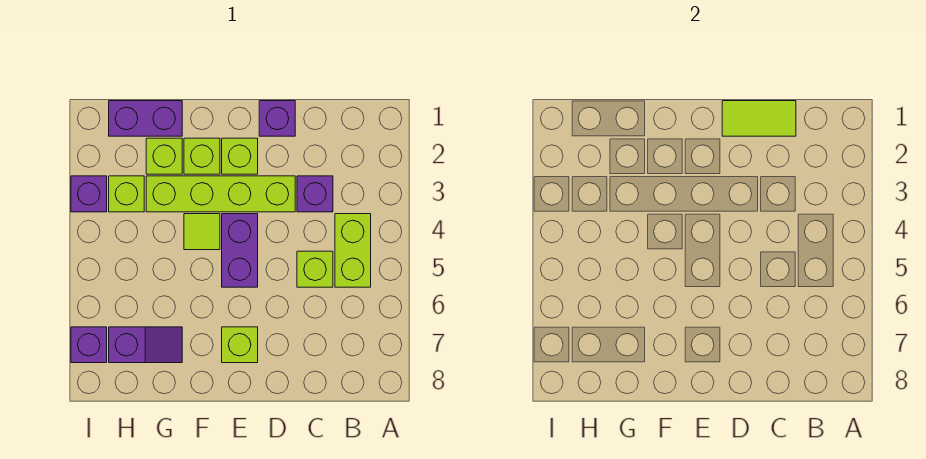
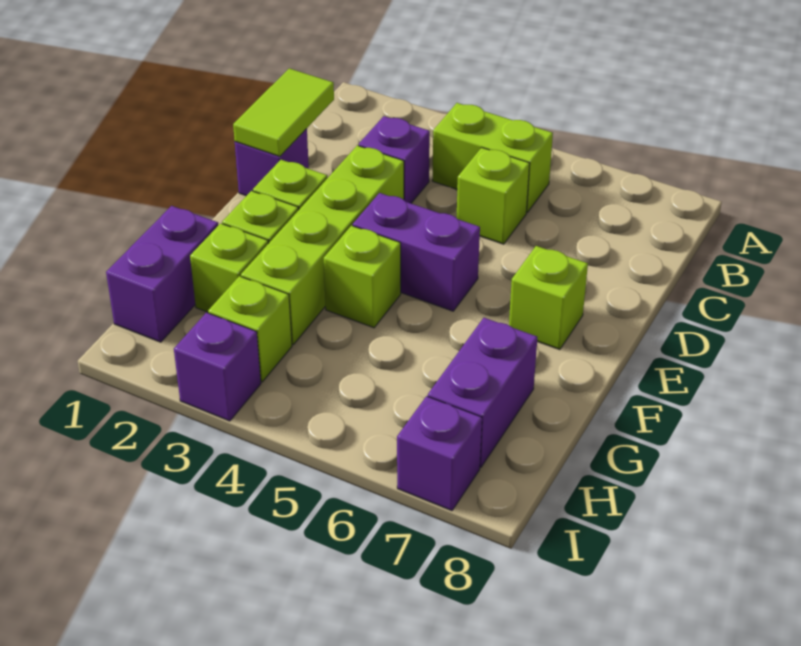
lime tile F4 level 1 -> lime brick F4 level 1
purple slope G7:H7 level 1 top H -> purple brick G7:H7 level 1

